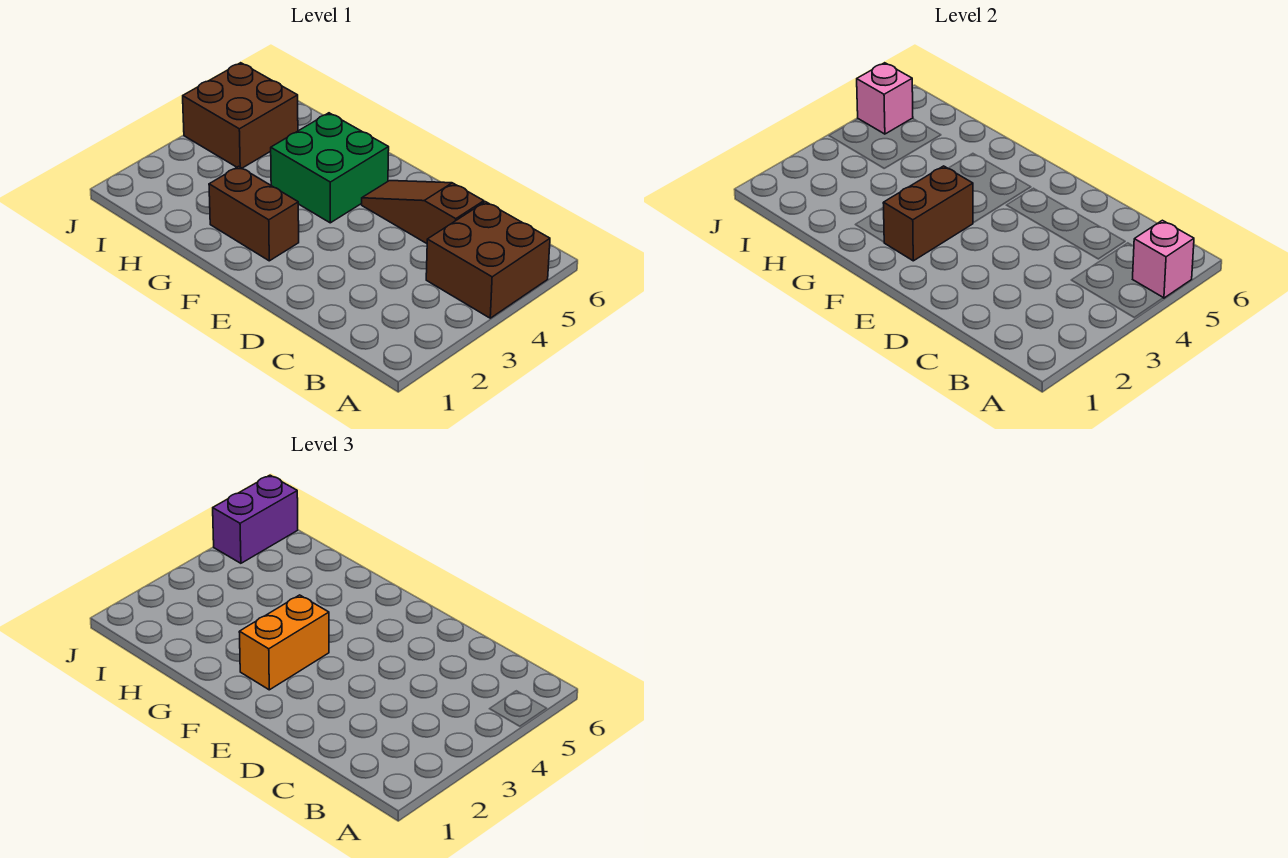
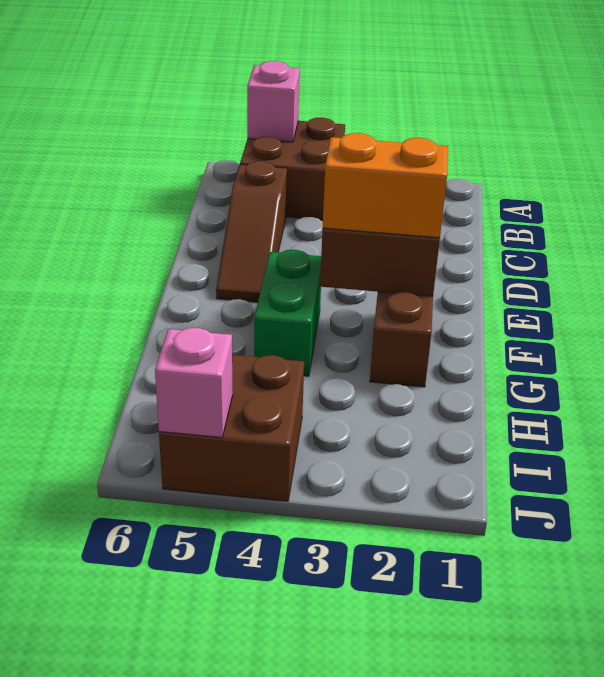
green brick F4:G5 level 1 -> green brick F4:G4 level 1
purple brick J5:J6 level 3 -> none

